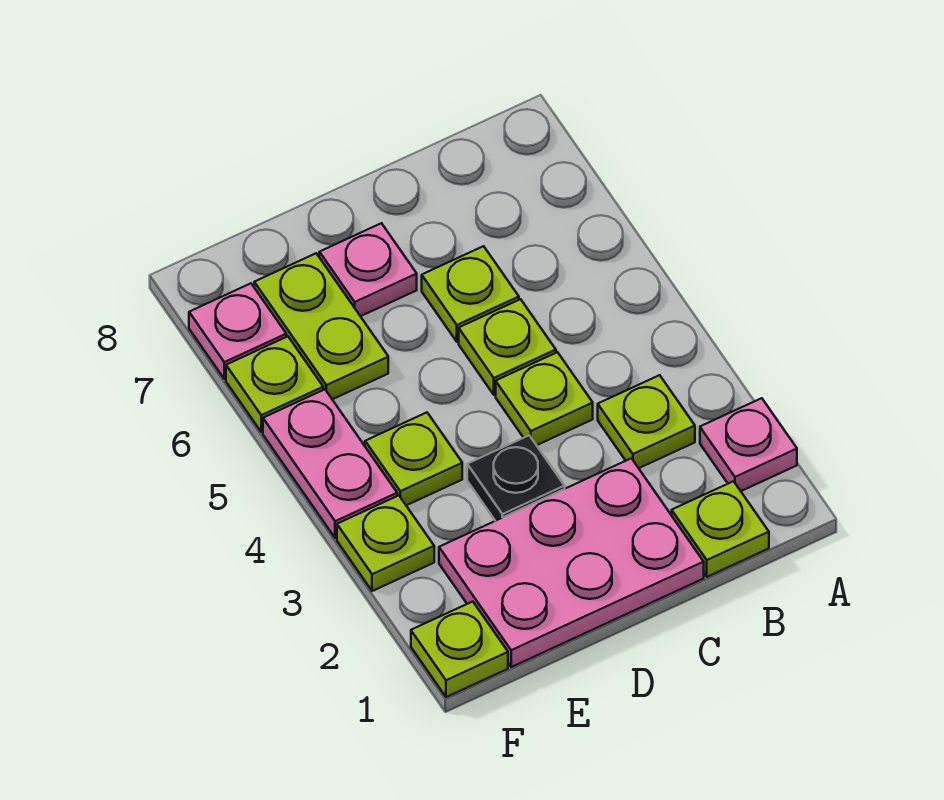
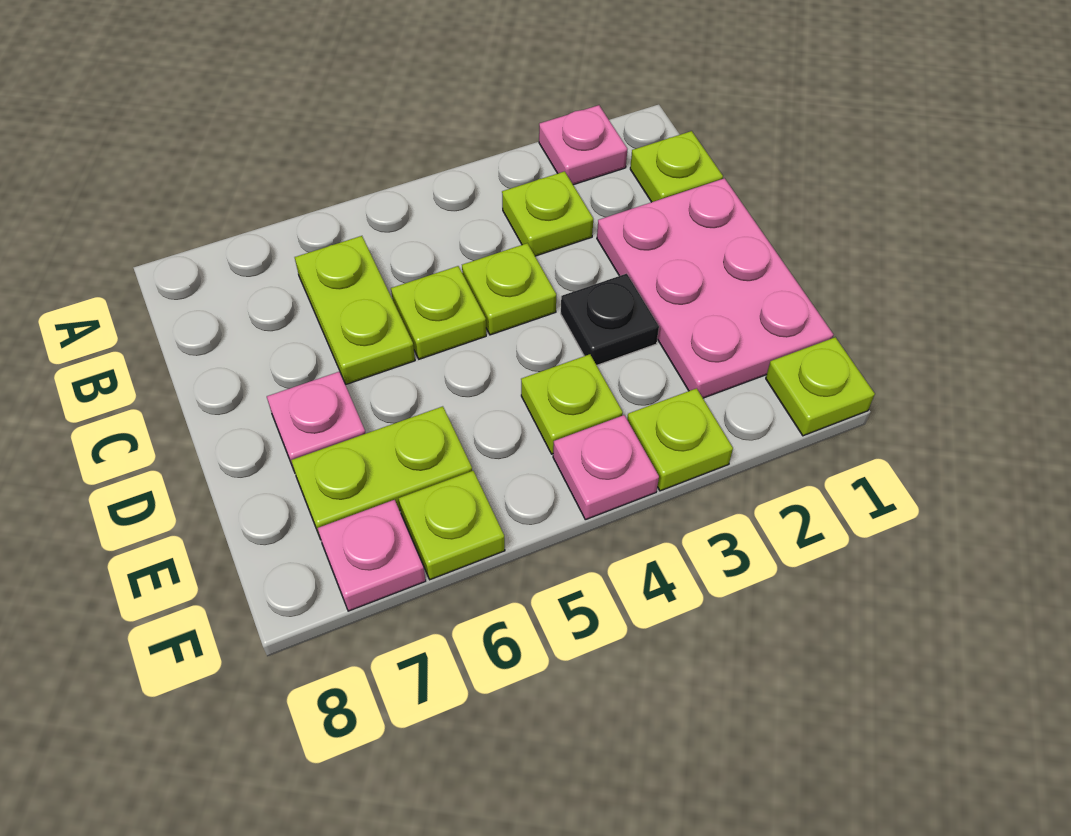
lime plate C6 level 1 -> lime plate B6:C6 level 1
pink plate F4:F5 level 1 -> pink plate F4 level 1

